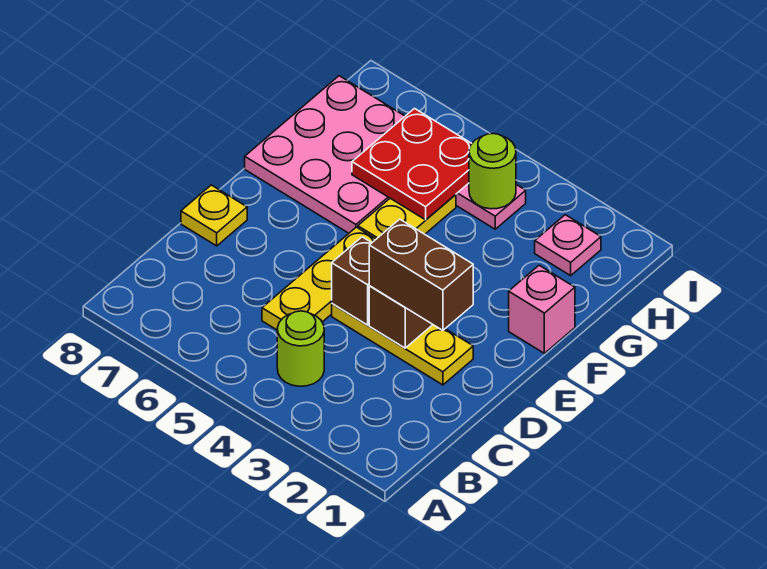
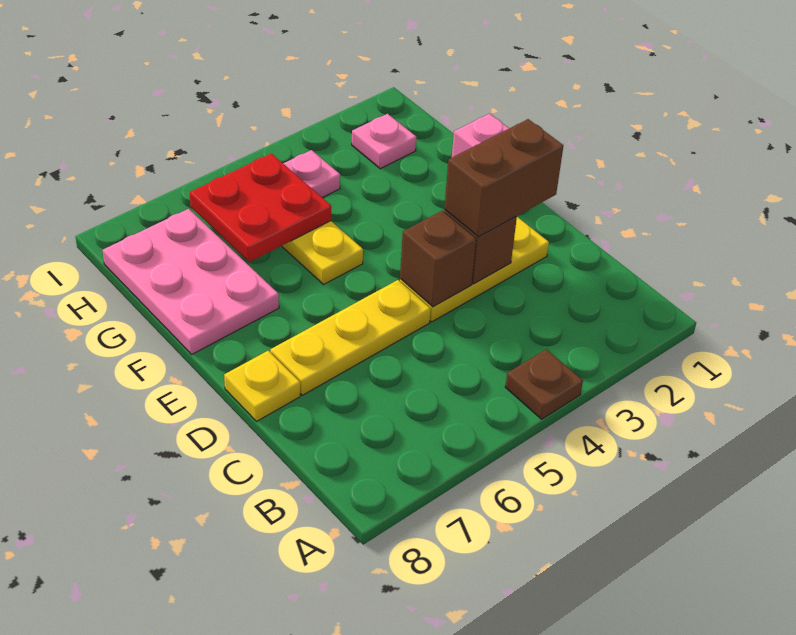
none -> brown plate A4 level 1
lime round brick B4 level 1 -> none
yellow plate C5:E5 level 1 -> yellow plate D5:D7 level 1
pink plate F6:H8 level 1 -> pink plate F7:H8 level 1
lime round brick H4 level 2 -> none

